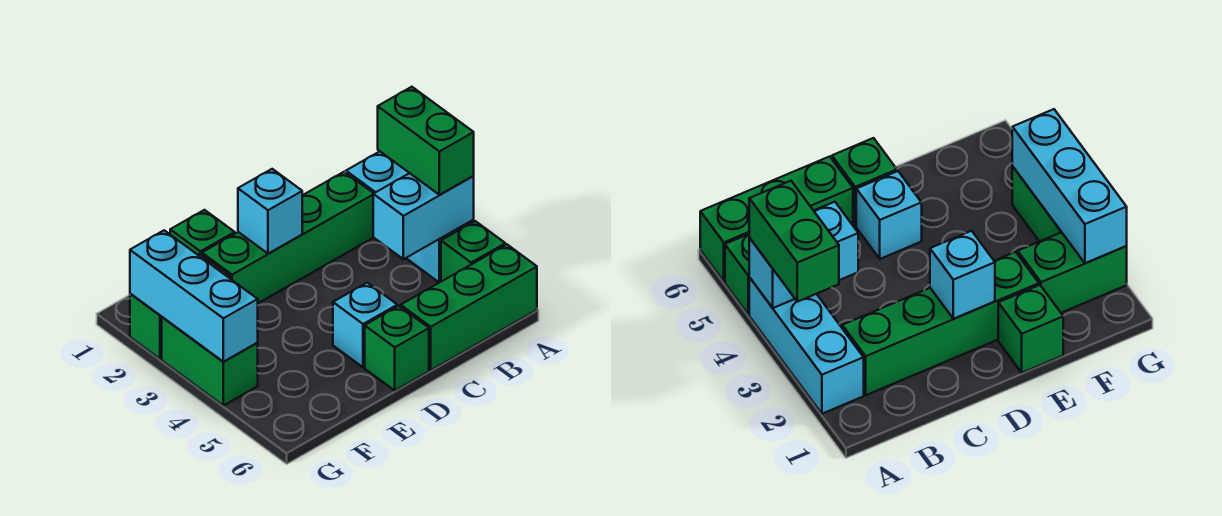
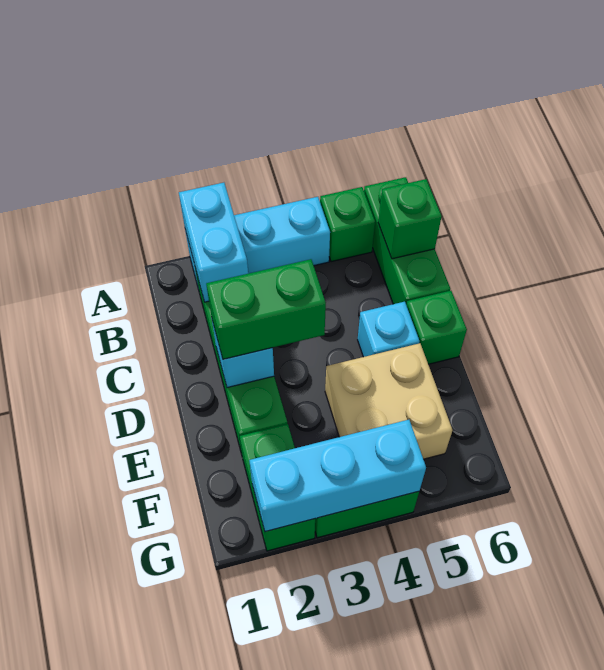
green brick A3:A4 level 3 -> green brick D2:D3 level 3
cyan brick A4:B4 level 2 -> cyan brick A2:B2 level 2
green brick E1 level 1 -> green brick B6 level 2
none -> tan brick E4:F5 level 1

